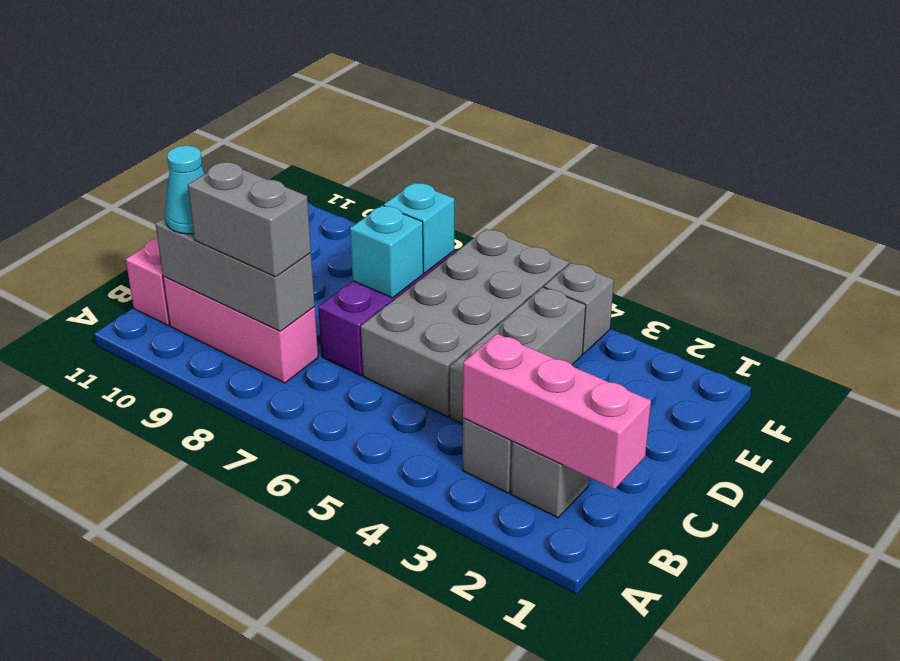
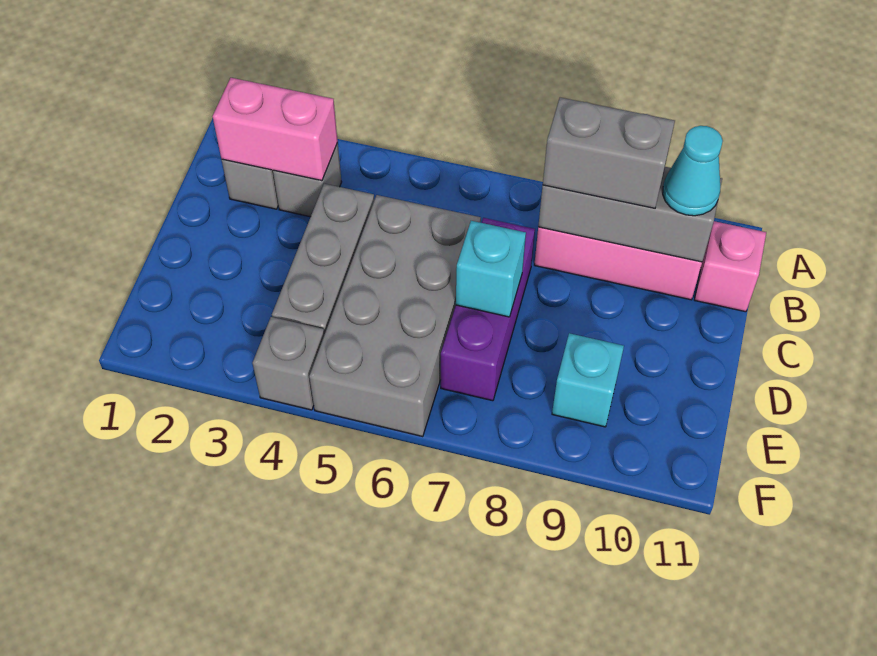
pink brick B1:B3 level 2 -> pink brick B2:B3 level 2
cyan brick E7 level 2 -> cyan brick E9 level 1

